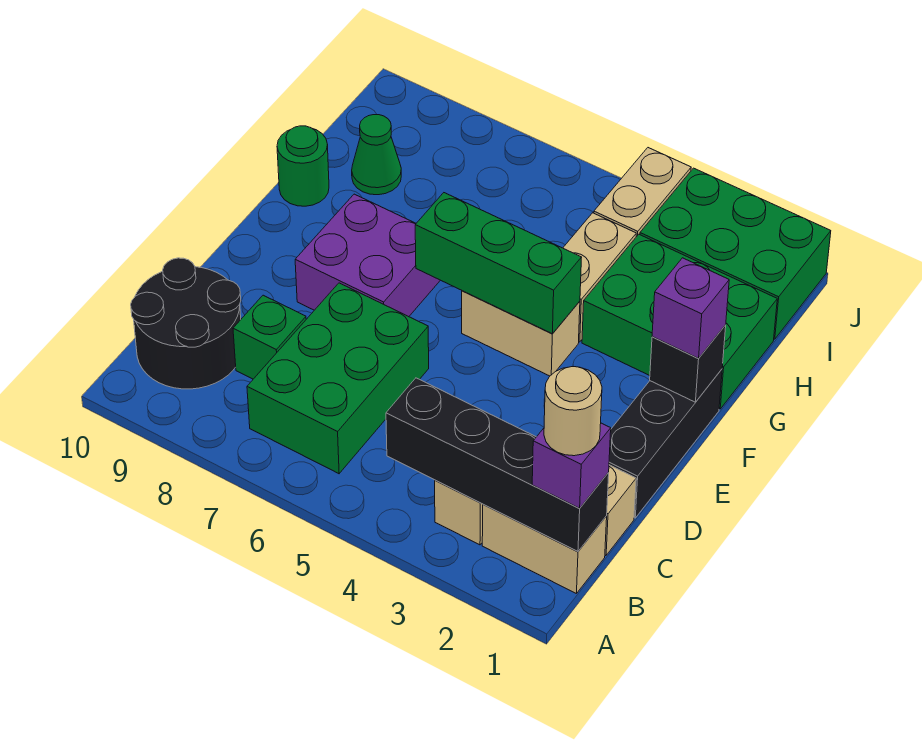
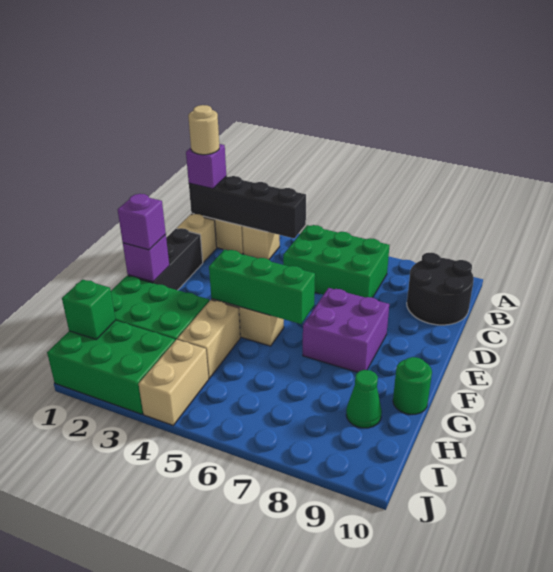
green brick B6:D7 level 1 -> green brick B5:C7 level 1
green brick C8 level 1 -> green brick I1 level 2
black brick F1 level 2 -> purple brick F1 level 2

